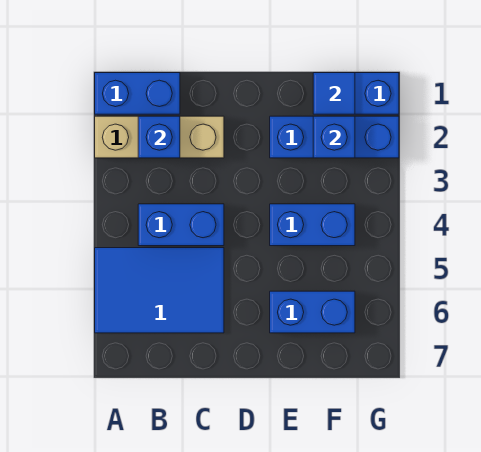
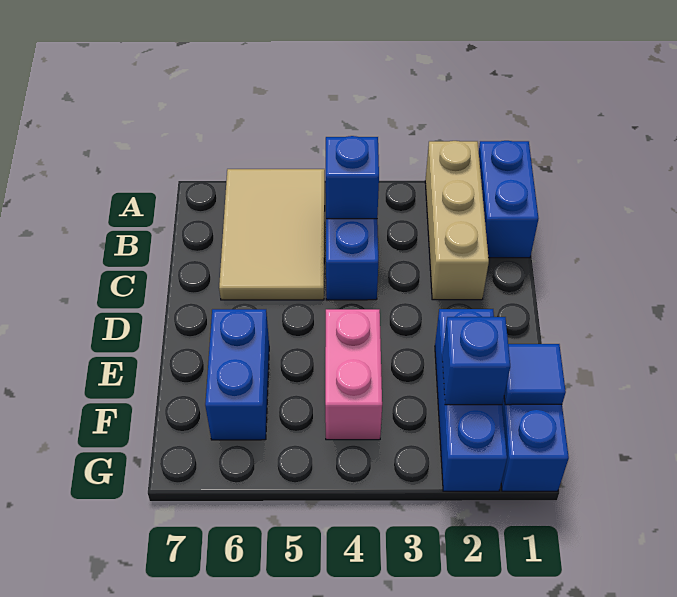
blue tile A5:C6 level 1 -> tan tile A5:C6 level 1
blue brick B2 level 2 -> blue brick B4 level 2
blue brick E4:F4 level 1 -> pink brick E4:F4 level 1

